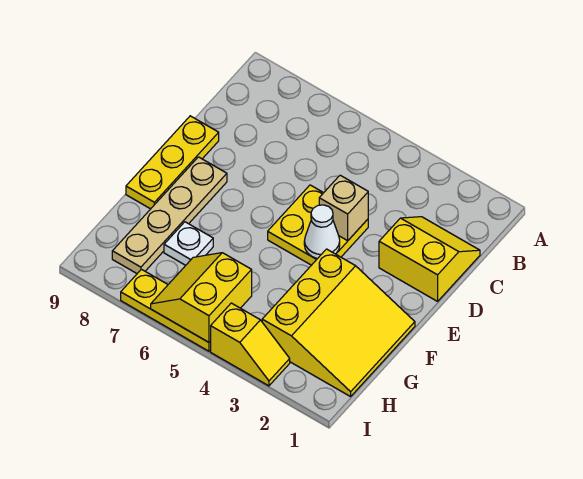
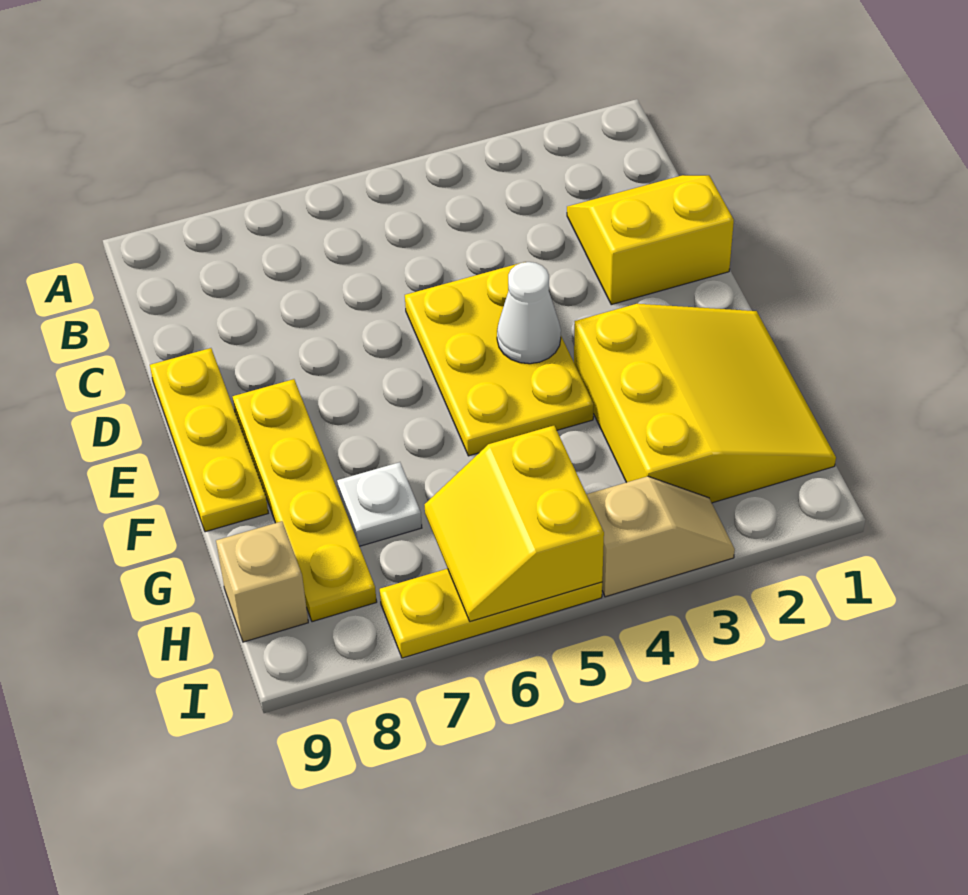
yellow plate D4:E5 level 1 -> yellow plate D4:F5 level 1
tan brick D4 level 2 -> tan brick H9 level 1
tan plate E8:H8 level 1 -> yellow plate E8:H8 level 1
yellow slope I3:I4 level 1 top 4 -> tan slope I3:I4 level 1 top 4

